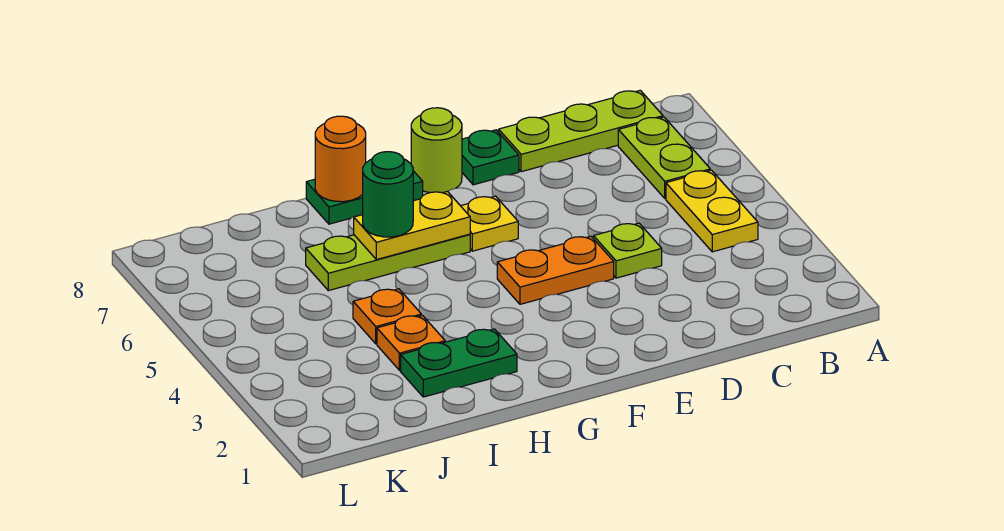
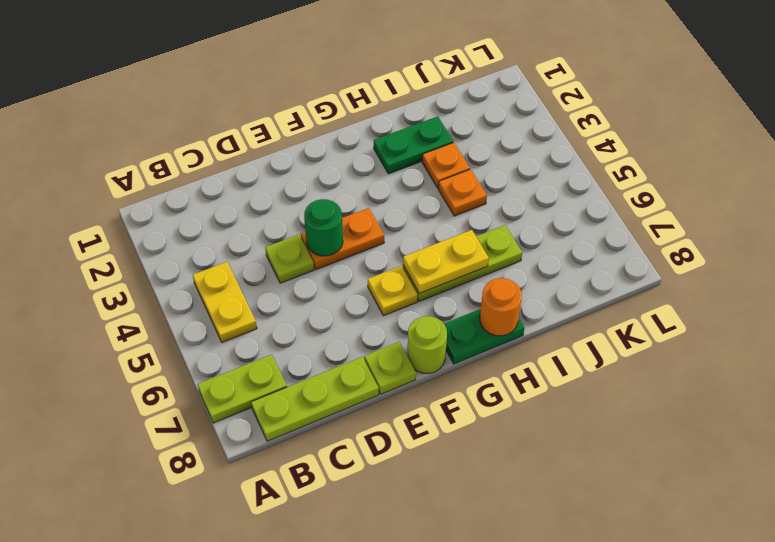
lime plate B6:B7 level 1 -> lime plate A7:B7 level 1
green plate E8 level 1 -> lime plate E8 level 1
green round brick H6 level 3 -> green round brick E4 level 2

